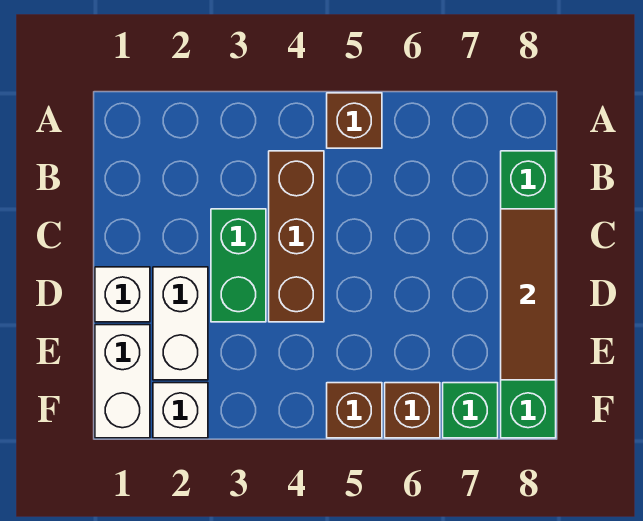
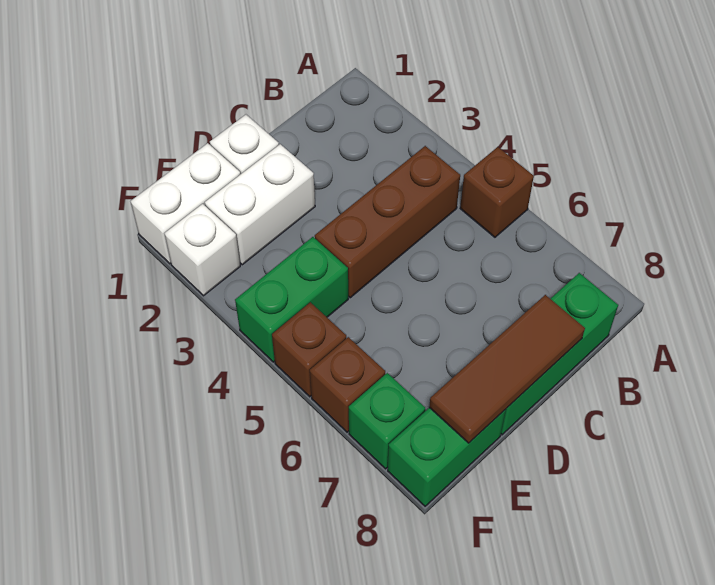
green brick C3:D3 level 1 -> green brick E4:F4 level 1

